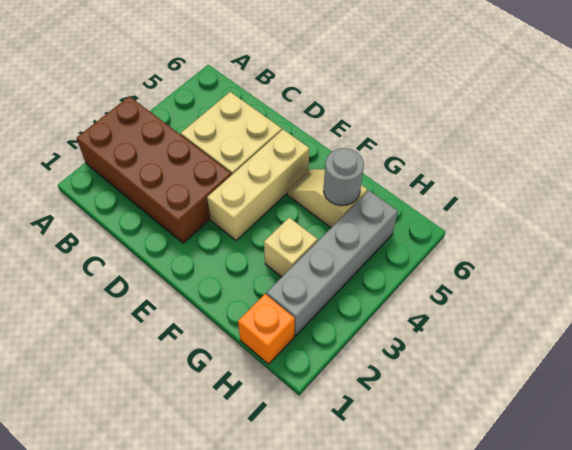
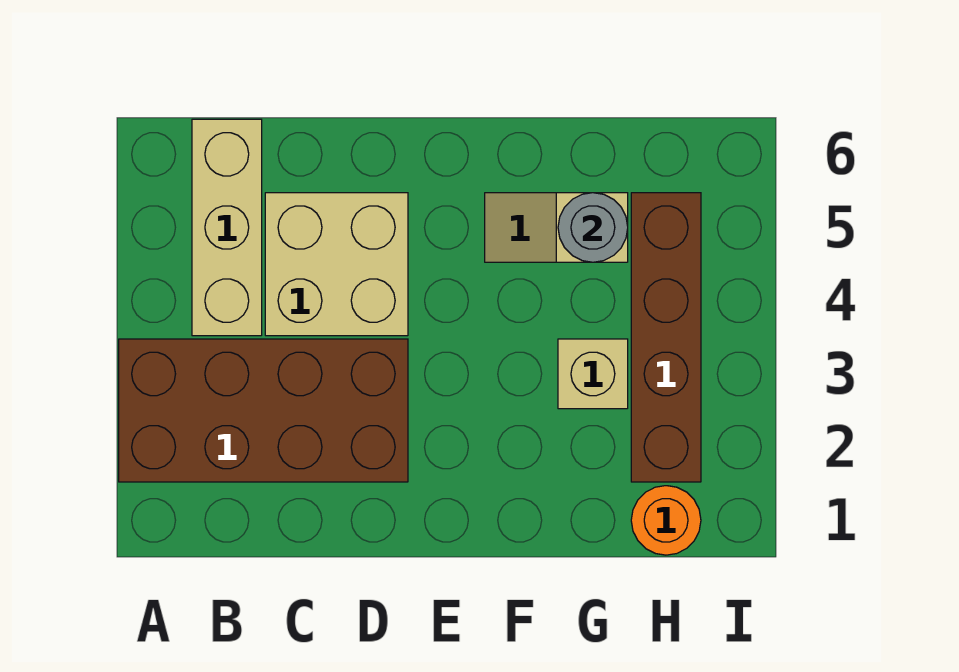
tan brick E3:E5 level 1 -> tan brick B4:B6 level 1
orange brick H1 level 1 -> orange round brick H1 level 1
grey brick H2:H5 level 1 -> brown brick H2:H5 level 1

